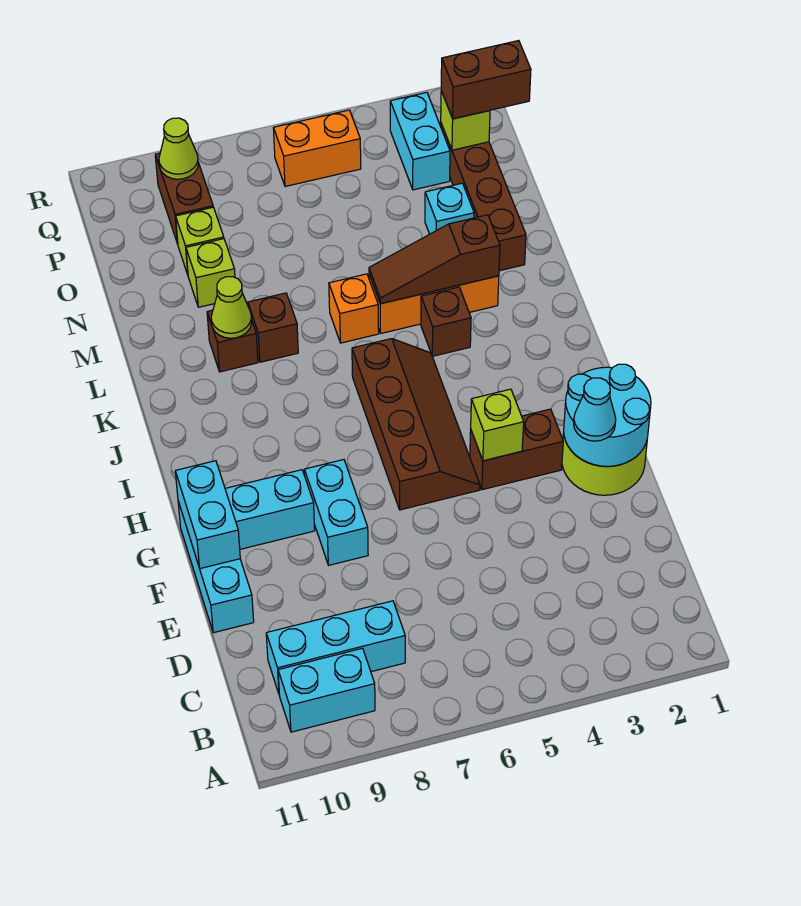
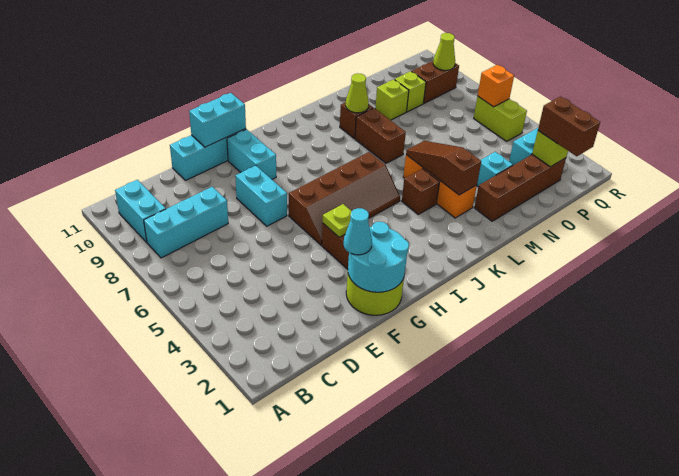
cyan brick C8:C10 level 1 -> cyan brick B8:D8 level 1
cyan brick F8:G8 level 1 -> cyan brick F7:F8 level 1
lime brick G4 level 2 -> lime plate G4 level 2
orange brick L6 level 1 -> orange brick Q6 level 2
brown brick L8 level 1 -> brown brick L7:L8 level 1
orange brick Q5:Q6 level 1 -> lime brick Q5:Q6 level 1

